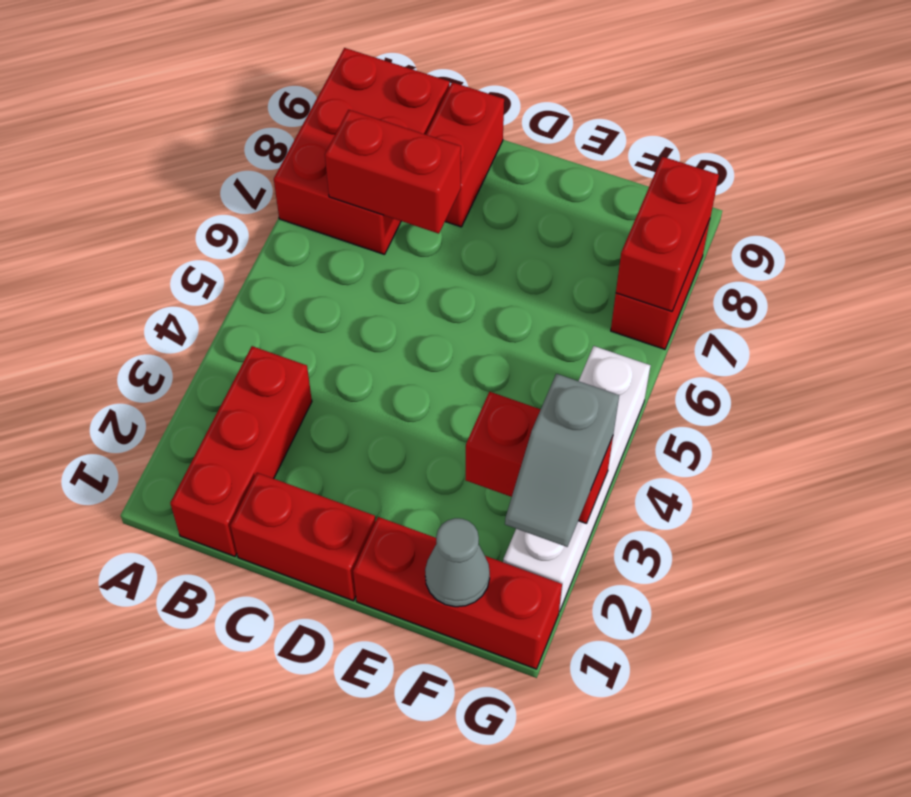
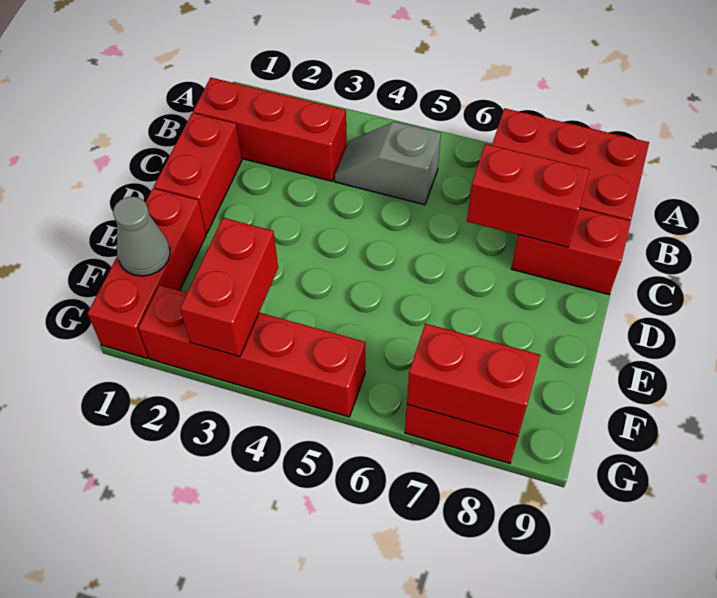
red brick B7:C7 level 2 -> red brick C7:C8 level 2
white brick G2:G5 level 1 -> red brick G2:G5 level 1
grey slope G2:G3 level 3 top 3 -> grey slope B4:B5 level 1 top 5

